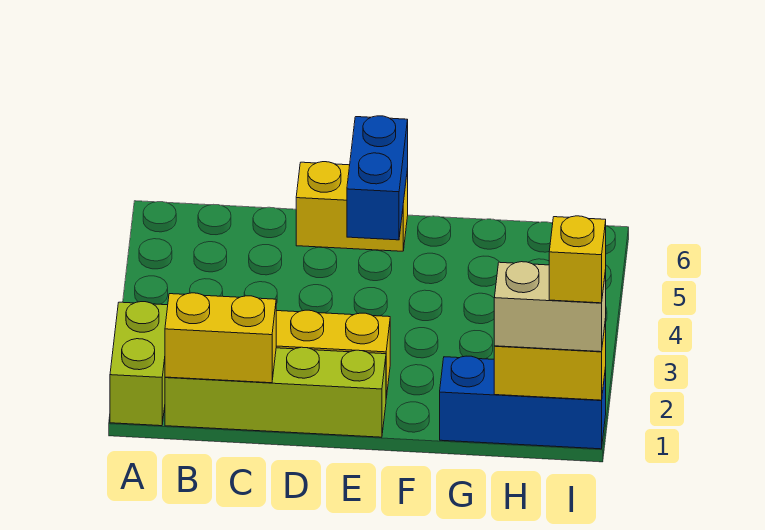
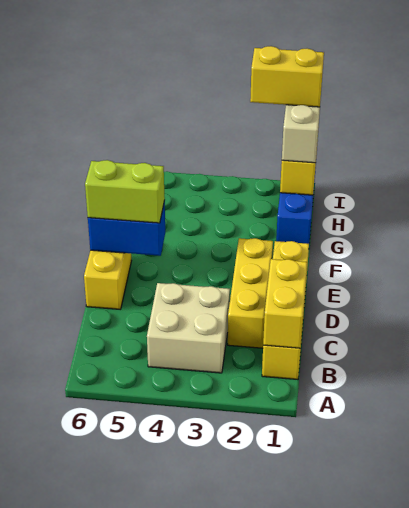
lime brick A1:A2 level 1 -> lime brick E5:E6 level 3
lime brick B1:E1 level 1 -> yellow brick B1:E1 level 1
none -> tan brick B3:C4 level 1
yellow brick I1 level 4 -> yellow brick I1:I2 level 4

